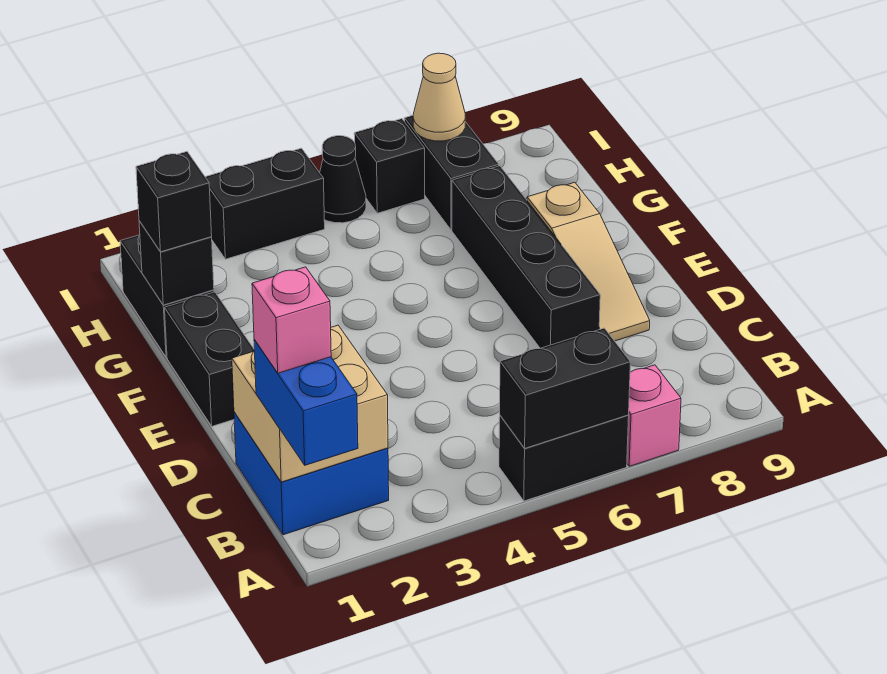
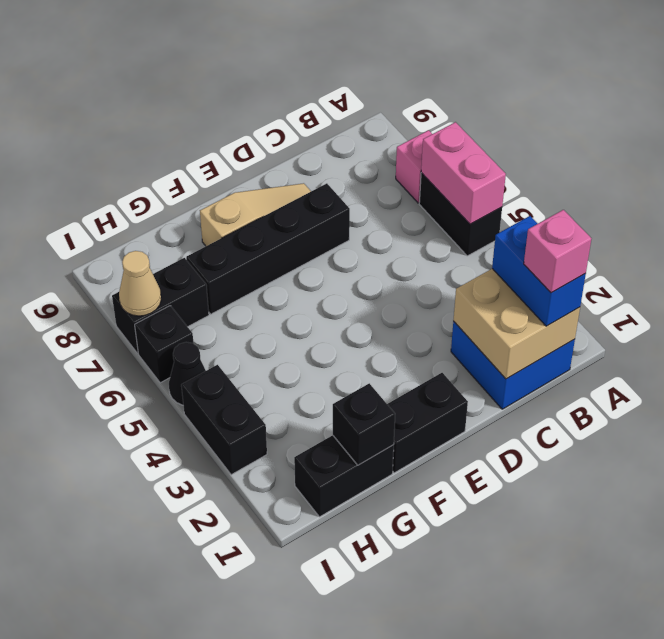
blue brick A1:B1 level 3 -> blue brick B1:B2 level 3
black brick A5:A6 level 2 -> pink brick A5:A6 level 2
black brick G1 level 3 -> none

